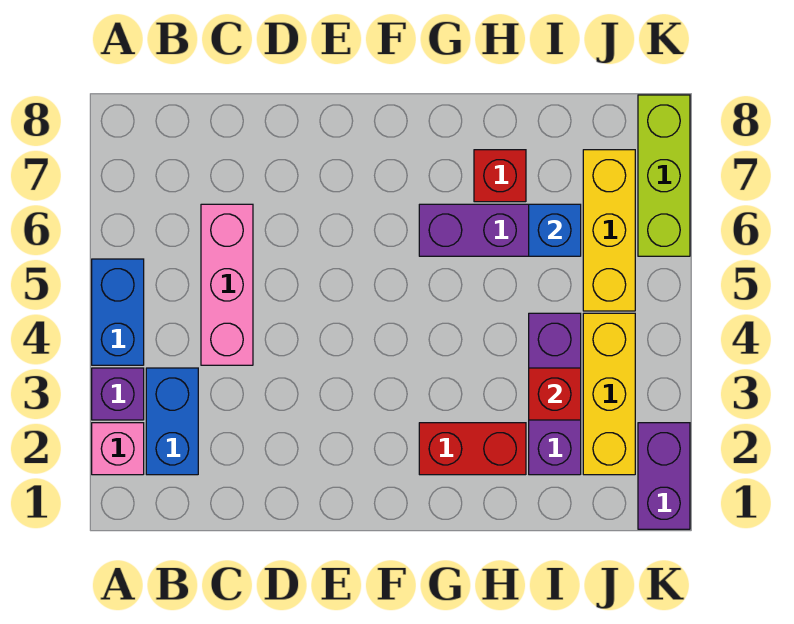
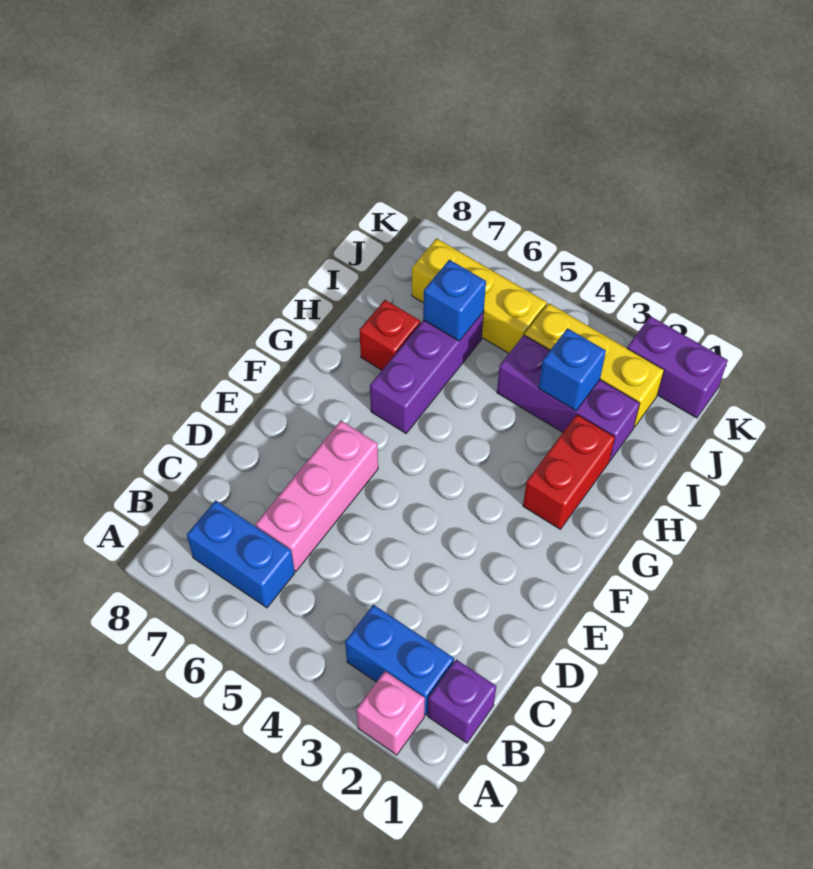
purple brick A3 level 1 -> purple brick B1 level 1
blue brick A4:A5 level 1 -> blue brick B6:B7 level 1
pink brick C4:C6 level 1 -> pink brick C6:E6 level 1
red brick I3 level 2 -> blue brick I3 level 2
lime brick K6:K8 level 1 -> none

